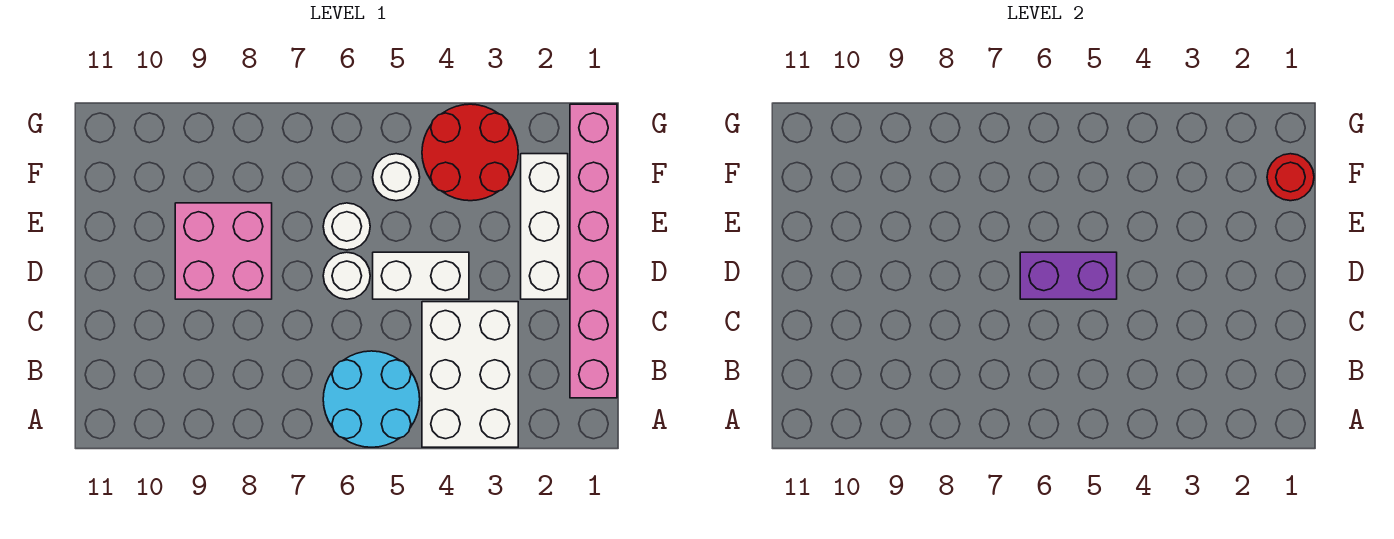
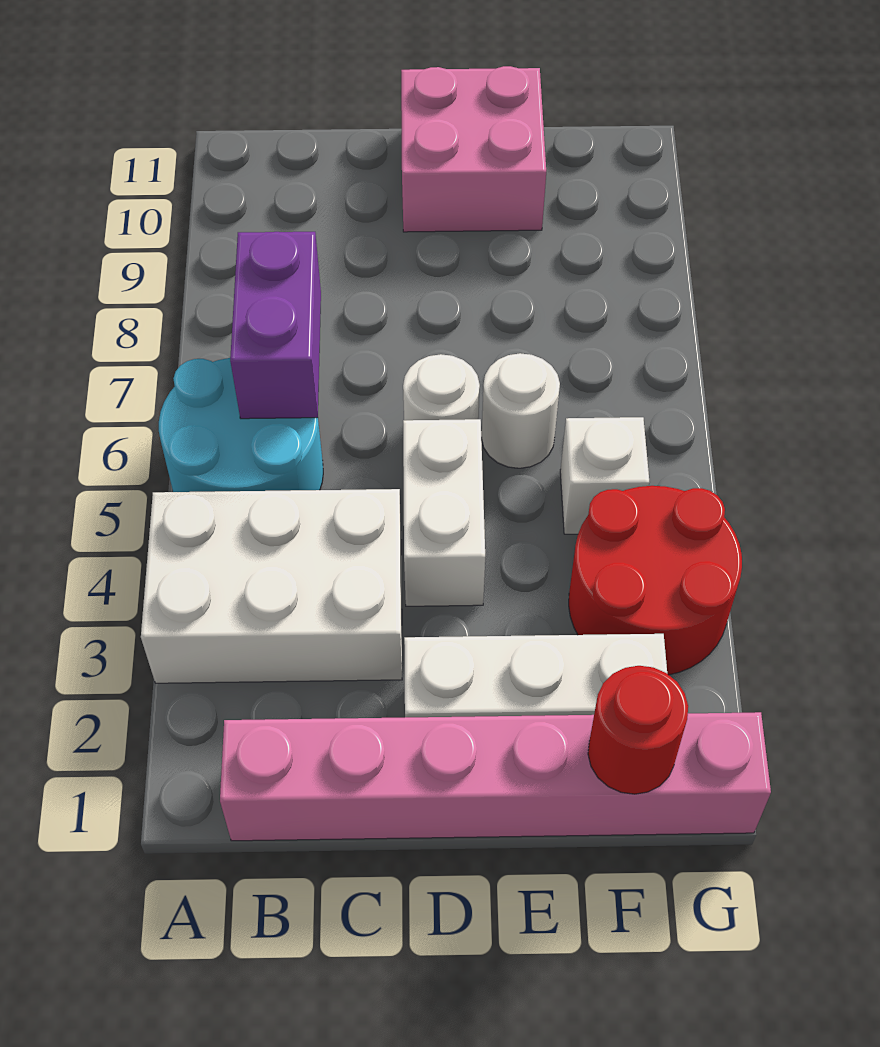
purple brick D5:D6 level 2 -> purple brick B6:B7 level 2
pink brick D8:E9 level 1 -> pink brick D10:E11 level 1
white round brick F5 level 1 -> white brick F5 level 1

